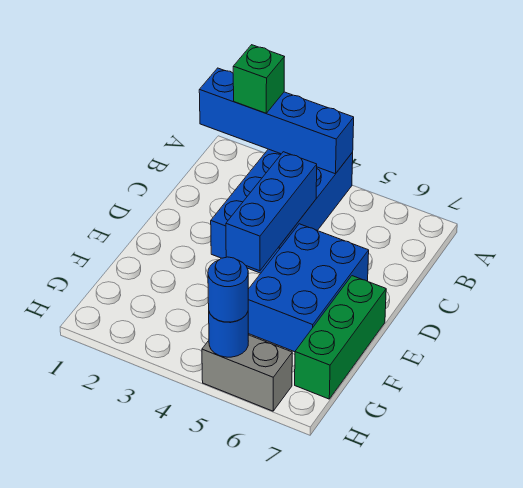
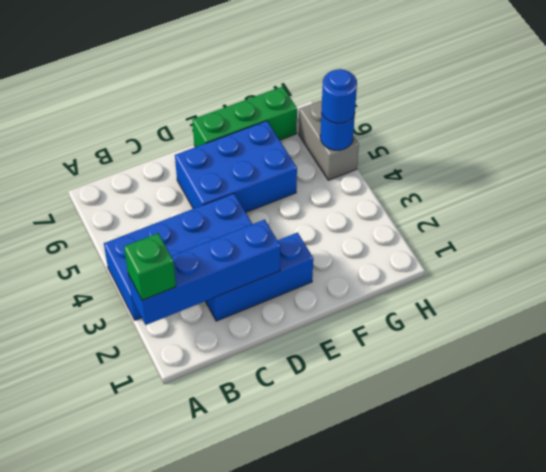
blue brick A1:A4 level 2 -> blue brick A2:D2 level 2
blue brick C4:E4 level 2 -> blue brick C2:E2 level 1

